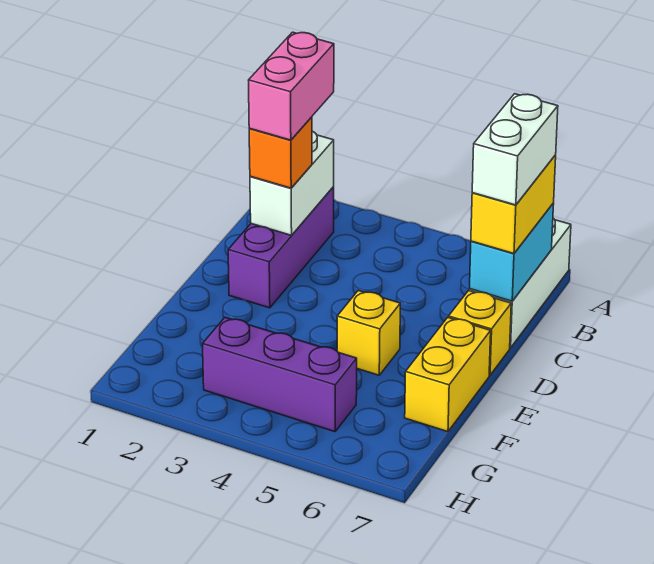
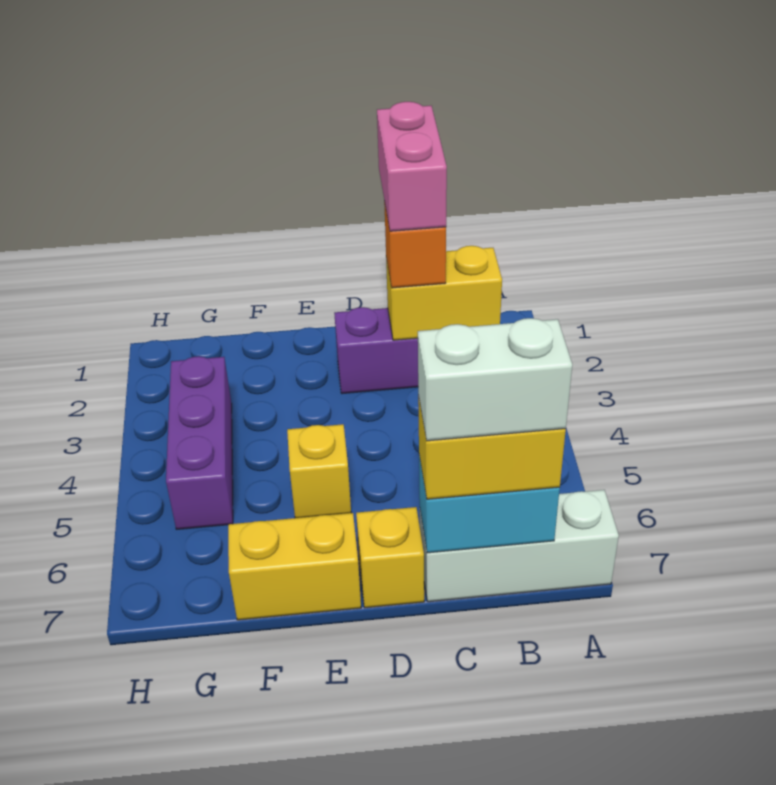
white brick B2:C2 level 2 -> yellow brick B2:C2 level 2
pink brick B2:C2 level 4 -> pink brick C1:C2 level 4

